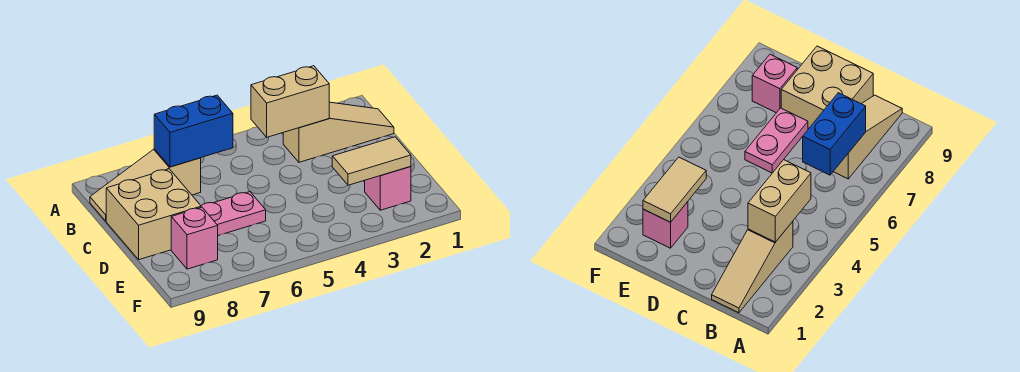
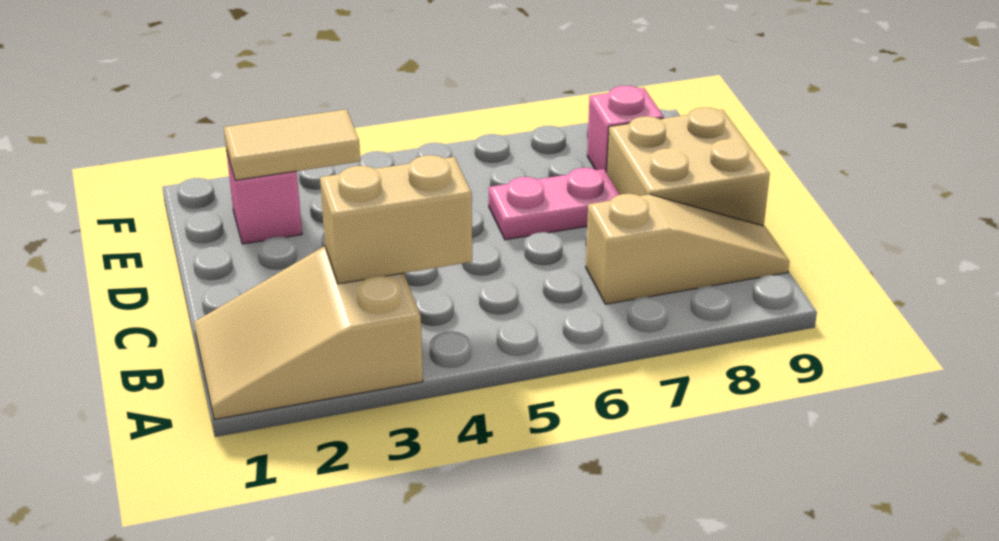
tan slope B1:B3 level 1 top 3 -> tan slope A1:B3 level 1 top 3
blue brick B6:B7 level 2 -> none

